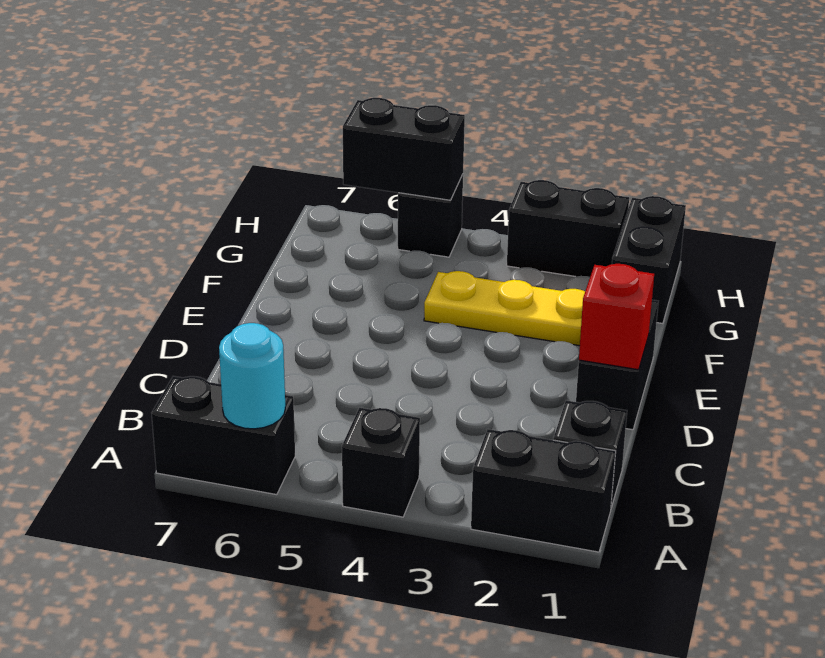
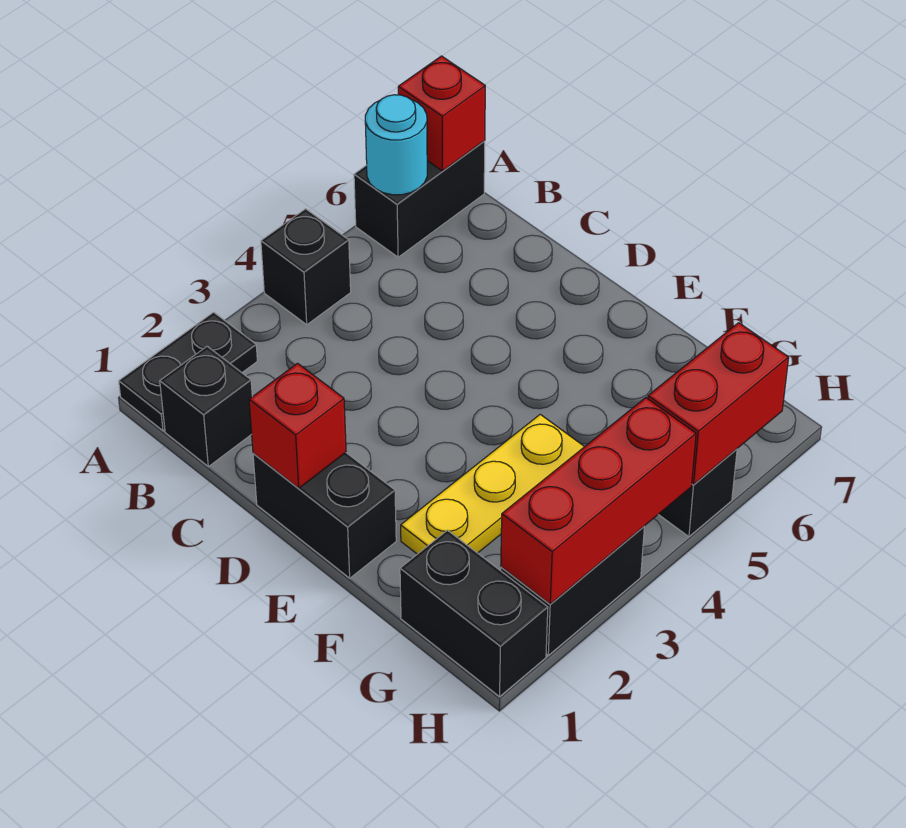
black brick A1:A2 level 1 -> black plate A1:A2 level 1
none -> red brick A7 level 2
none -> red brick H2:H4 level 2
black brick H5:H6 level 2 -> red brick H5:H6 level 2

